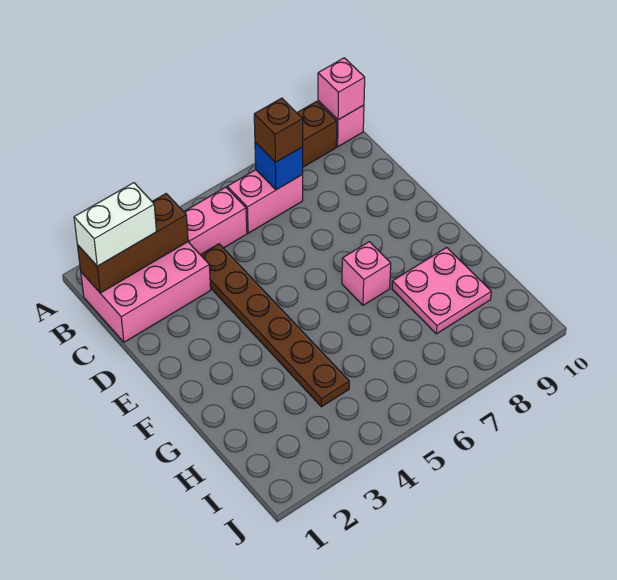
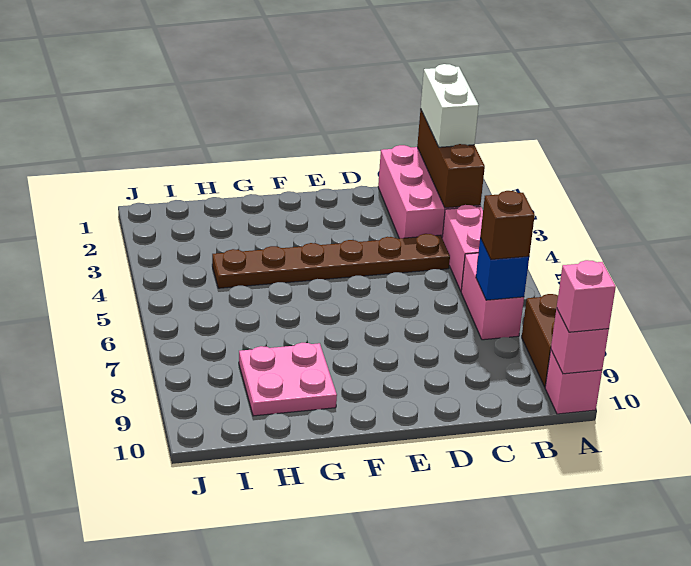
pink brick F7 level 1 -> pink brick A10 level 3

